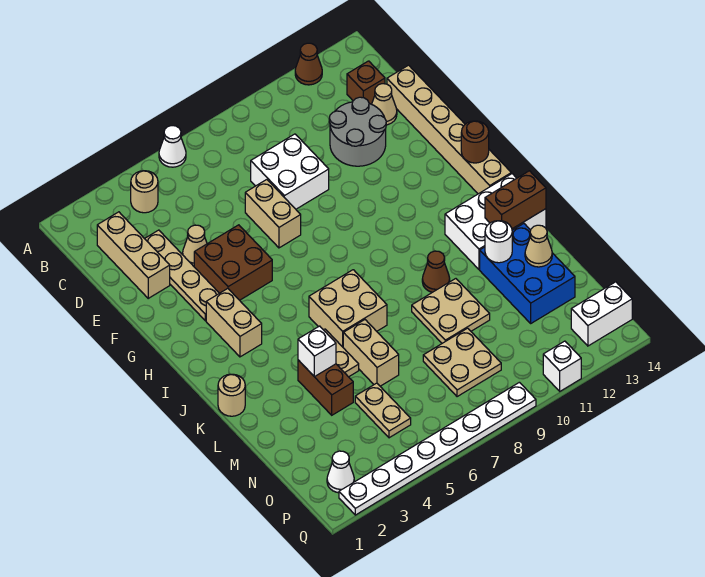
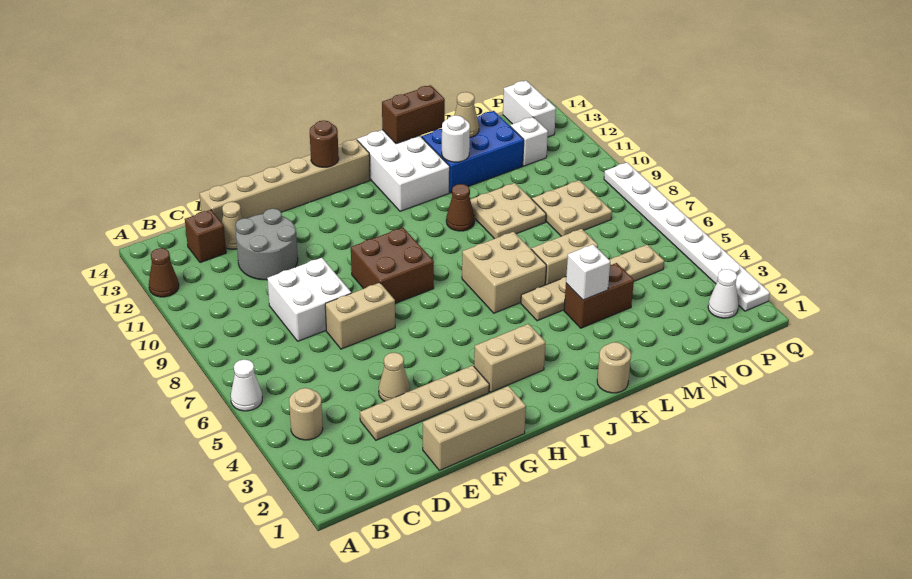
tan brick C2:E2 level 1 -> tan brick E1:G1 level 1
brown brick F4:G5 level 1 -> brown brick G8:H9 level 1
brown brick K13:K14 level 2 -> brown brick K14:L14 level 2
white brick Q11 level 1 -> white brick O12 level 1

